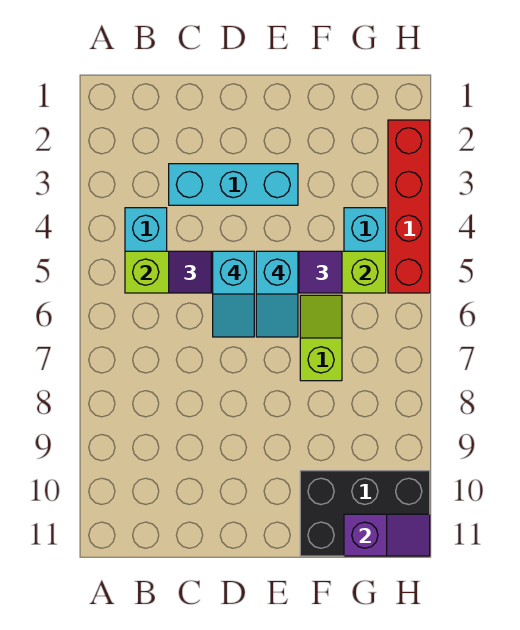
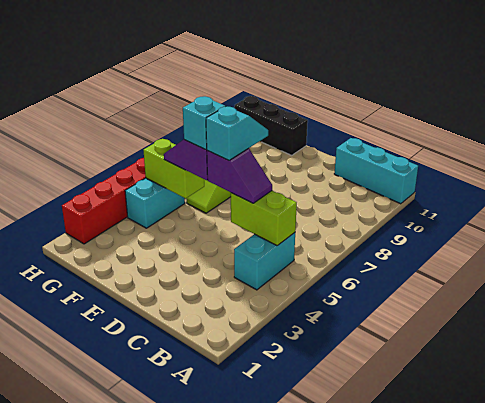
cyan brick C3:E3 level 1 -> cyan brick A11:C11 level 1
black brick F10:H11 level 1 -> black brick F11:H11 level 1
purple slope G11:H11 level 2 top G -> none

